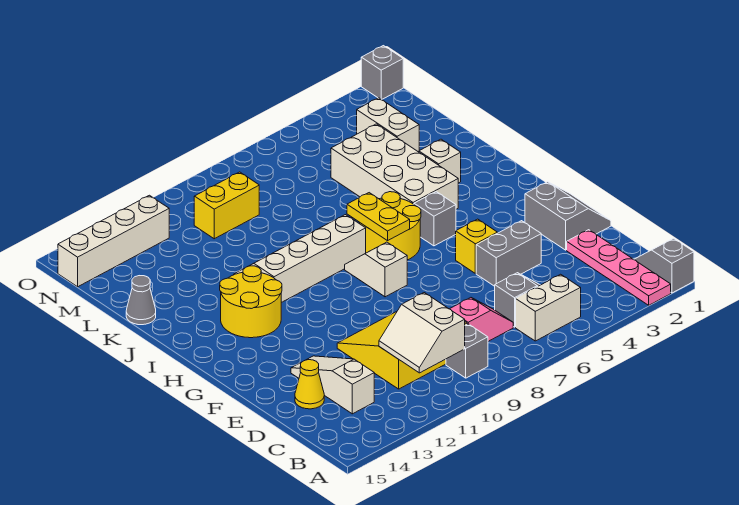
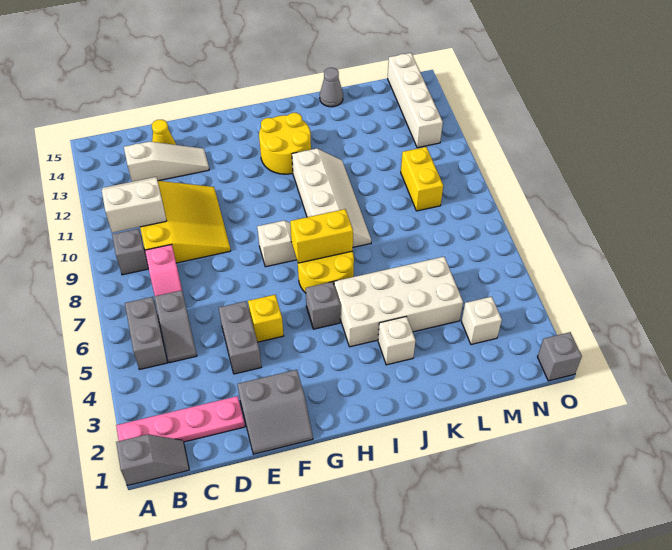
white brick B5:B6 level 1 -> grey brick B5:B6 level 1
yellow plate H7:I7 level 2 -> yellow brick H7:I7 level 2
white brick L3:M3 level 1 -> white brick M3 level 1

